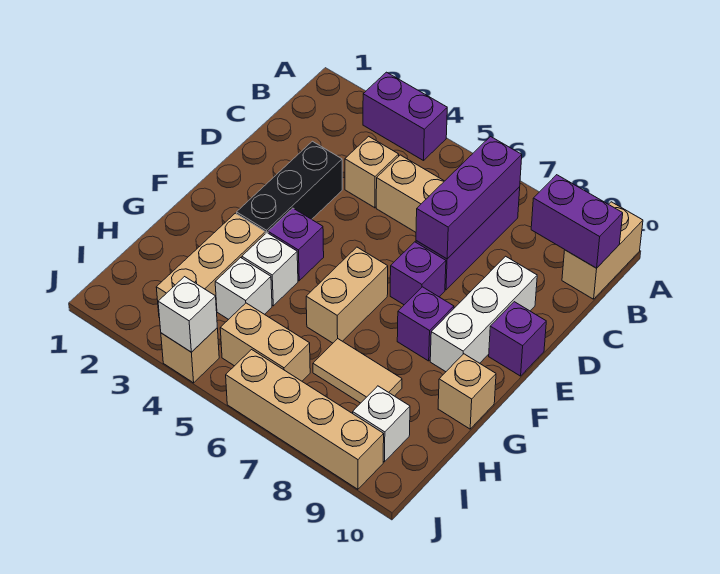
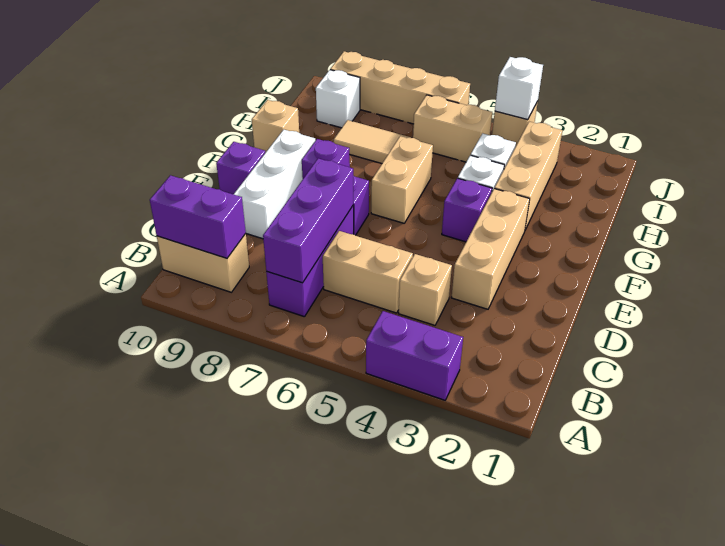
tan brick A10:B10 level 1 -> tan brick B9:B10 level 1
black brick D3:F3 level 1 -> tan brick D3:F3 level 1

